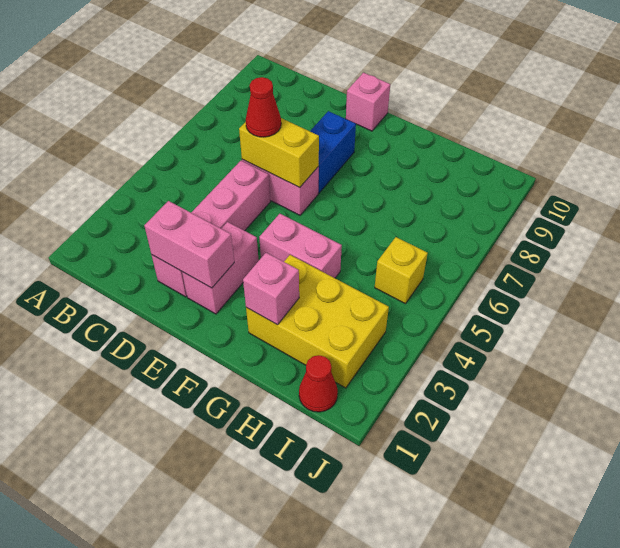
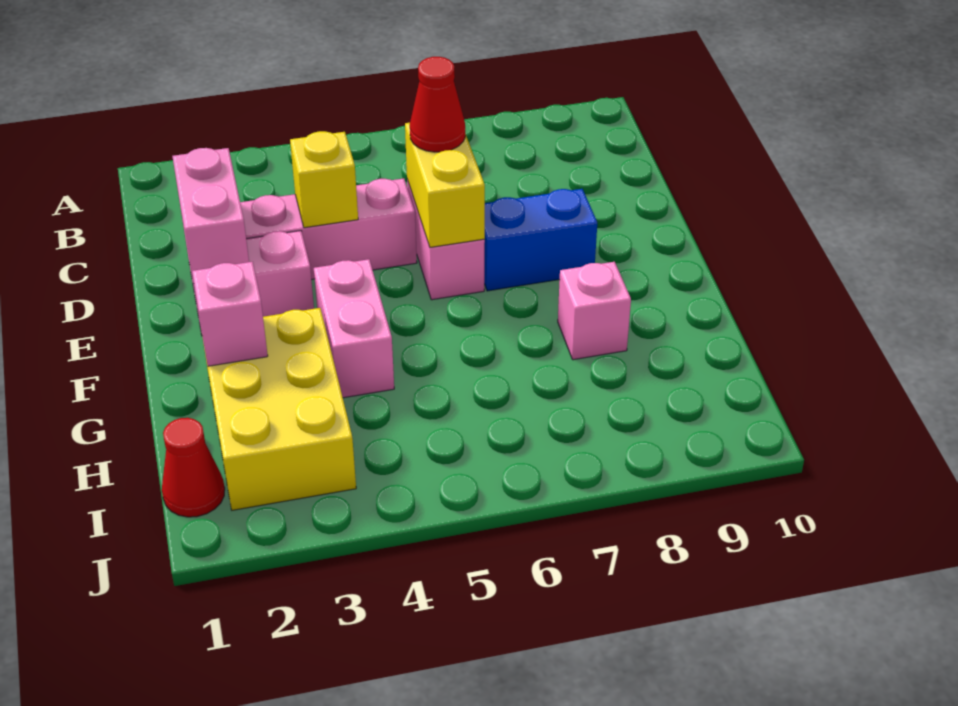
pink brick E10 level 1 -> pink brick G8 level 1
yellow brick I5 level 1 -> yellow brick D4 level 2

